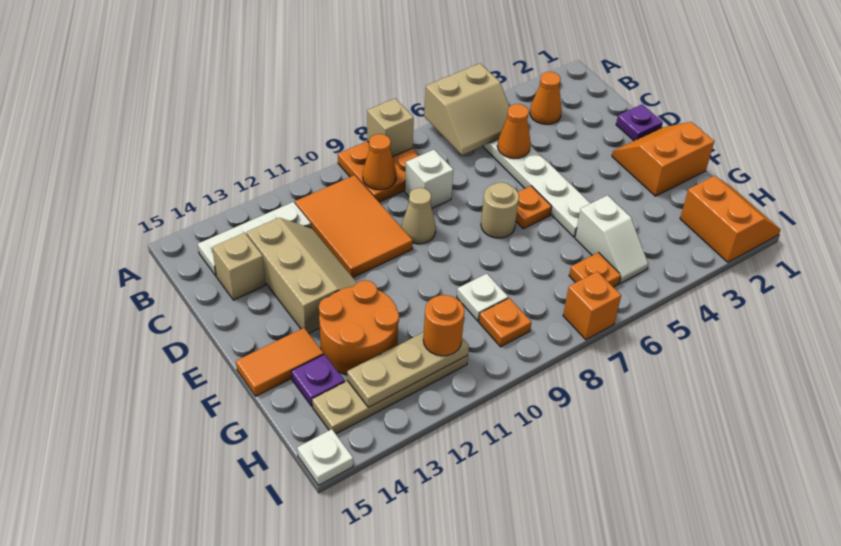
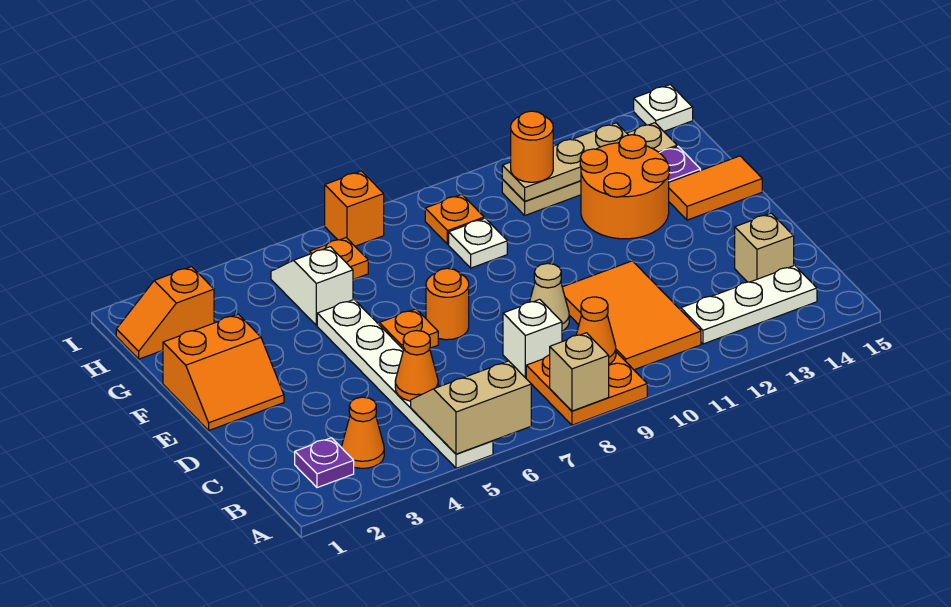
tan slope C12:E13 level 1 top 13 -> none
purple plate D1 level 1 -> purple plate B2 level 1
tan round brick E7 level 1 -> orange round brick E7 level 1
orange slope H1:I2 level 1 top 2 -> orange slope H1:H2 level 1 top 2

